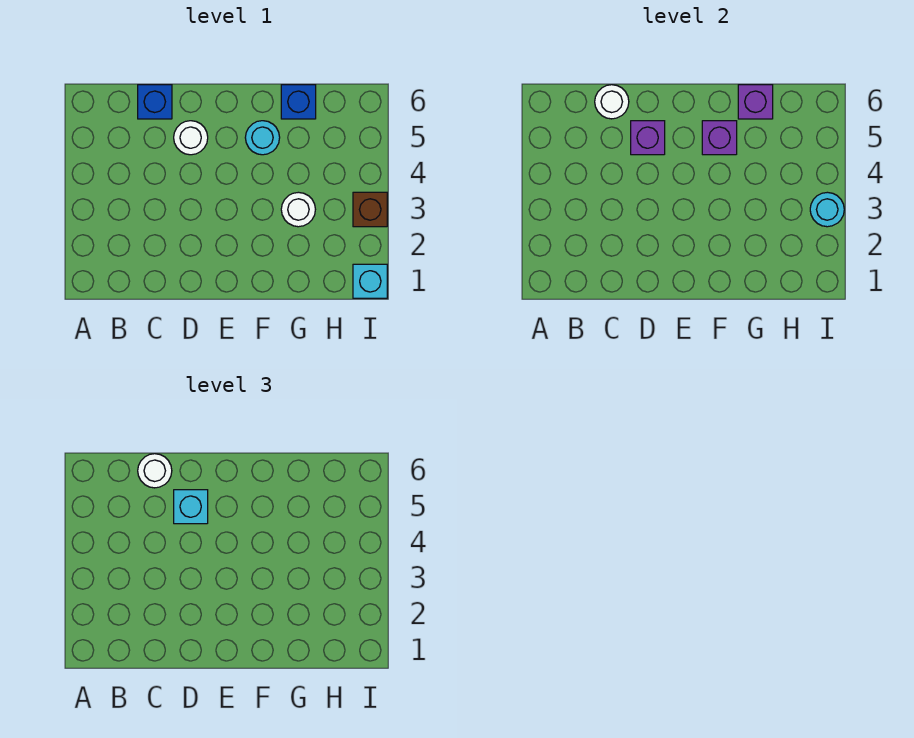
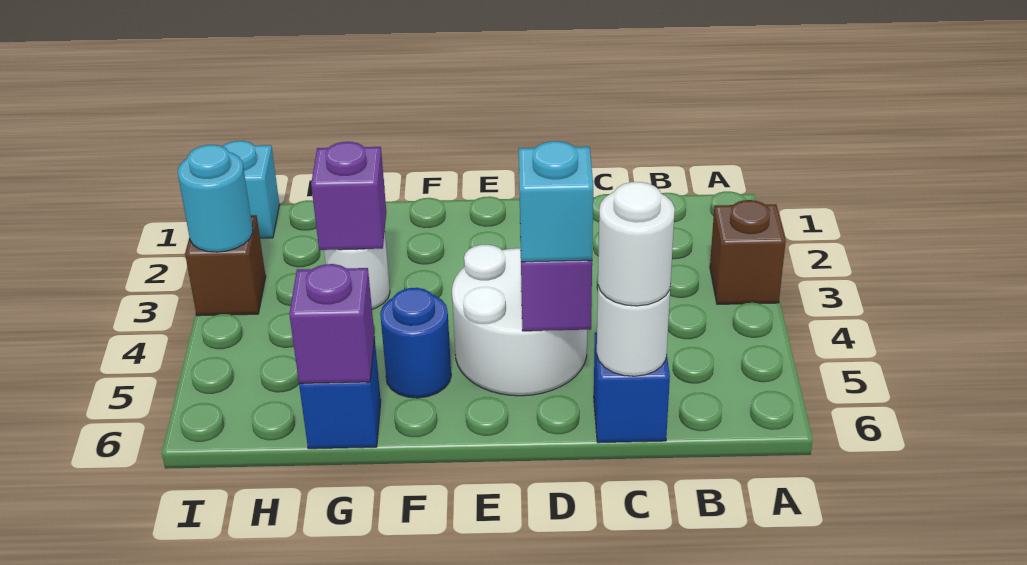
none -> brown brick A3 level 1
white round brick D5 level 1 -> white round brick D4:E5 level 1
cyan round brick F5 level 1 -> blue round brick F5 level 1
purple brick F5 level 2 -> purple brick G3 level 2

